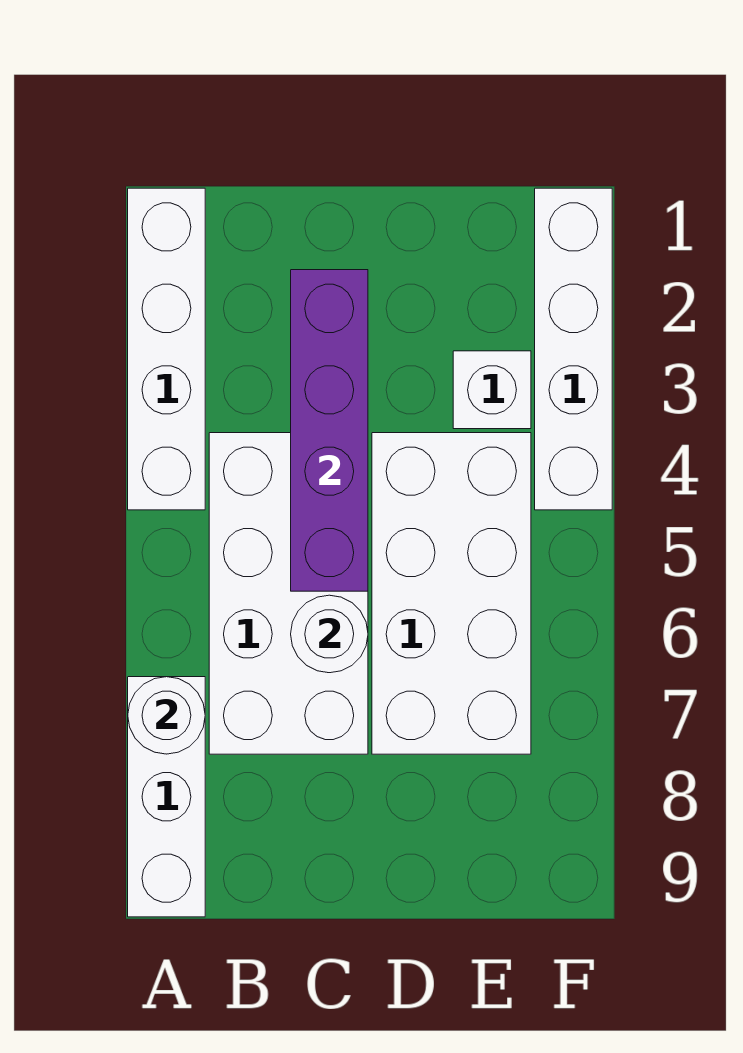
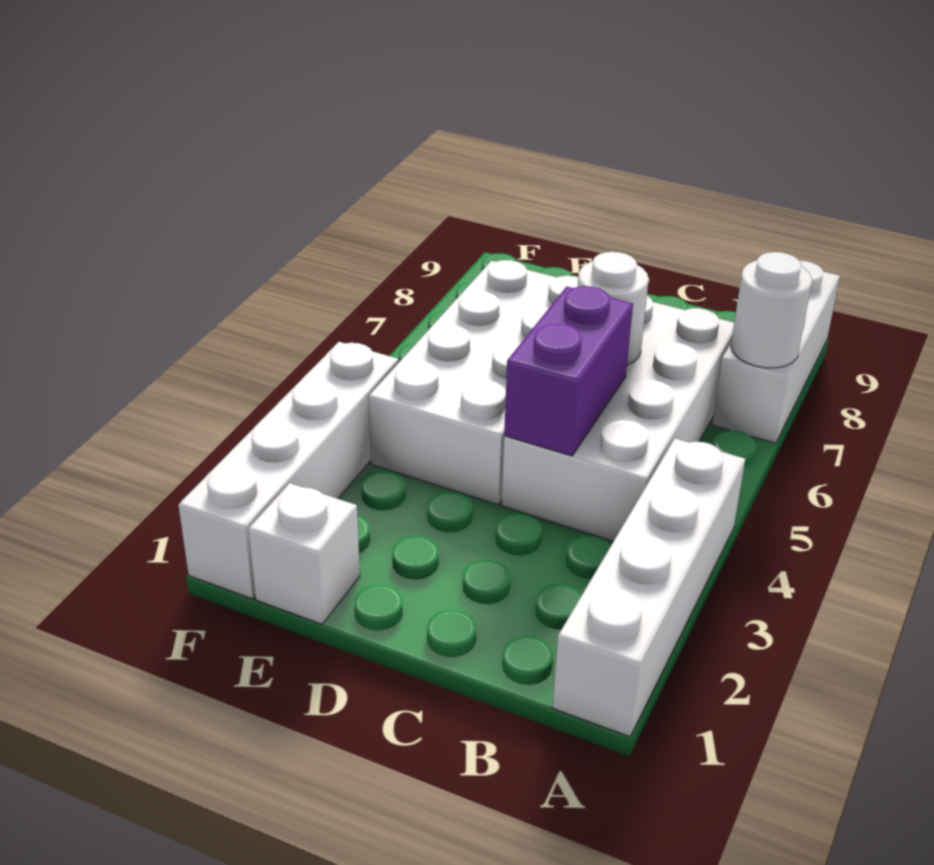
purple brick C2:C5 level 2 -> purple brick C4:C5 level 2
white brick E3 level 1 -> white brick E1 level 1

